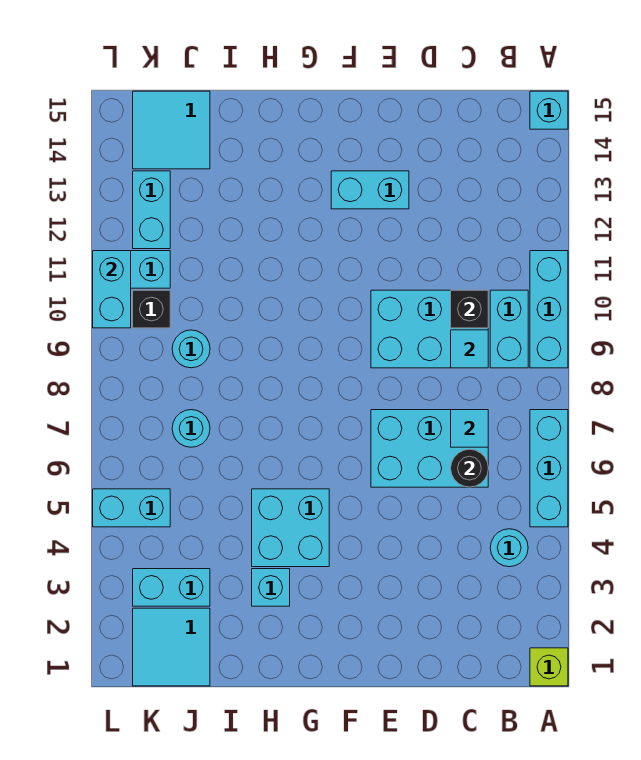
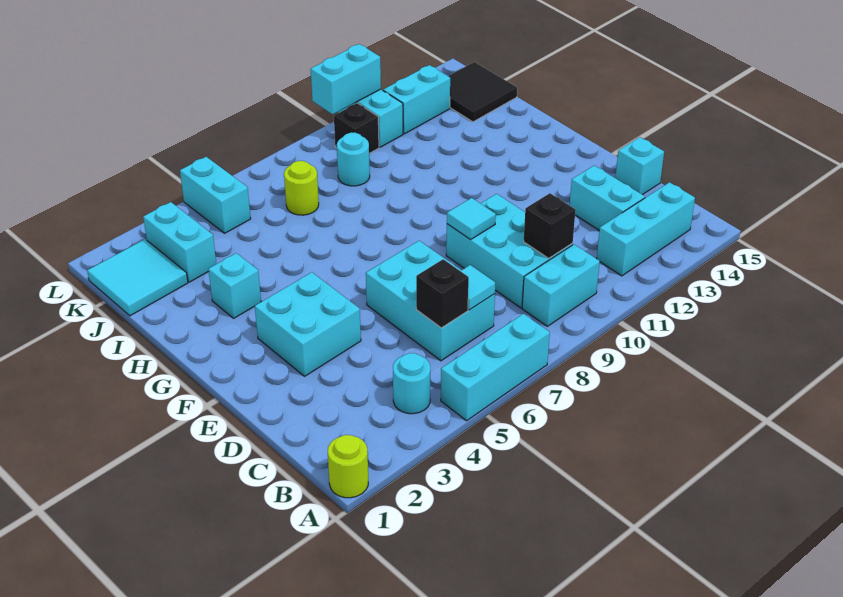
lime brick A1 level 1 -> lime round brick A1 level 1
cyan brick A9:A11 level 1 -> cyan brick B12:B14 level 1
cyan brick A15 level 1 -> cyan brick D15 level 1
black round brick C6 level 2 -> black brick C6 level 2
cyan tile C9 level 2 -> cyan tile E9 level 2
cyan brick E13:F13 level 1 -> cyan brick C13:D13 level 1
cyan brick G4:H5 level 1 -> cyan brick E3:F4 level 1
cyan round brick J7 level 1 -> lime round brick J7 level 1
cyan tile J14:K15 level 1 -> black tile J14:K15 level 1

